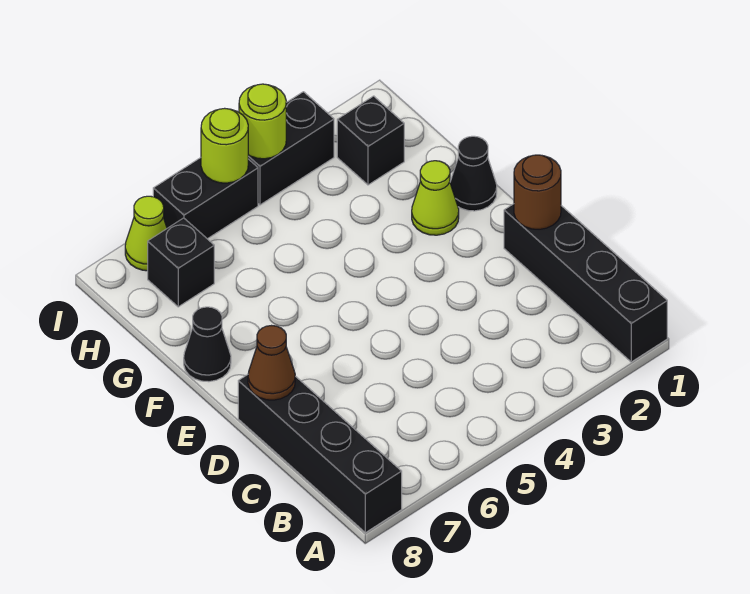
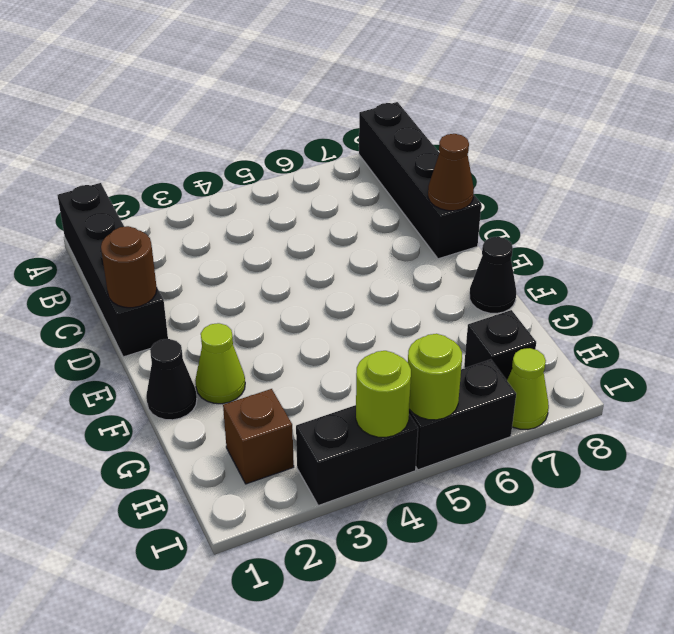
black brick H2 level 1 -> brown brick H2 level 1

